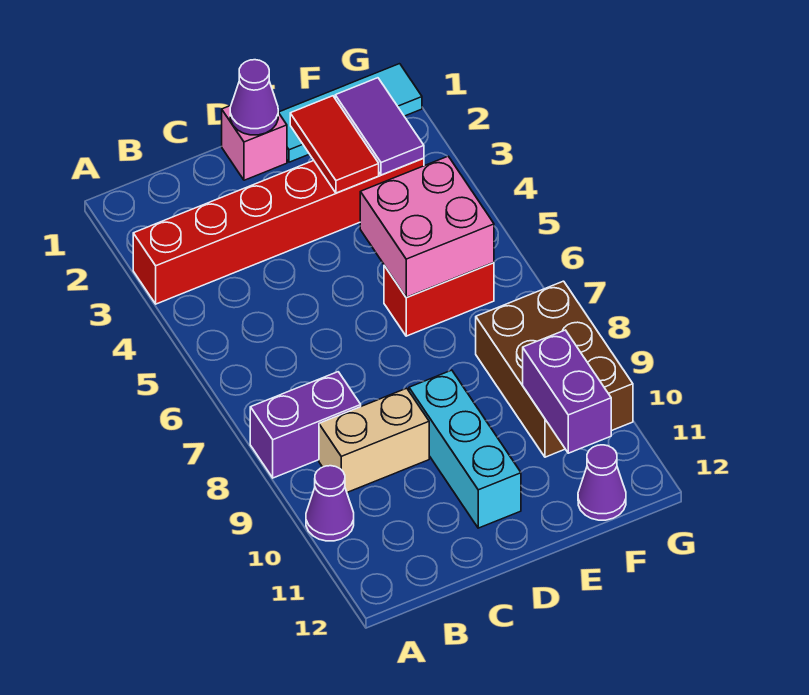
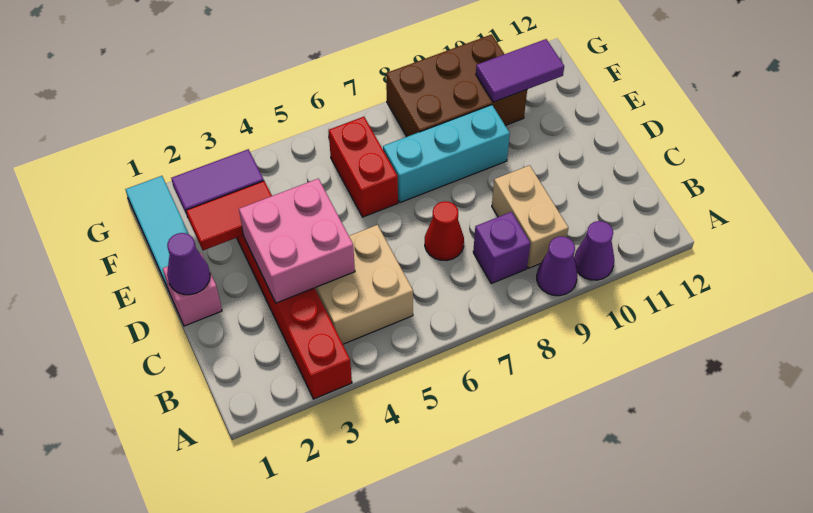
purple brick A8:B8 level 1 -> purple brick B8 level 1
none -> tan brick B4:C5 level 1
none -> red cone C7 level 1
cyan brick D9:D11 level 1 -> cyan brick E7:E9 level 1
pink brick E5:F6 level 2 -> pink brick C3:D4 level 2
purple brick F10:F11 level 2 -> purple tile F10:F11 level 2
purple cone F12 level 1 -> purple cone A9 level 1

